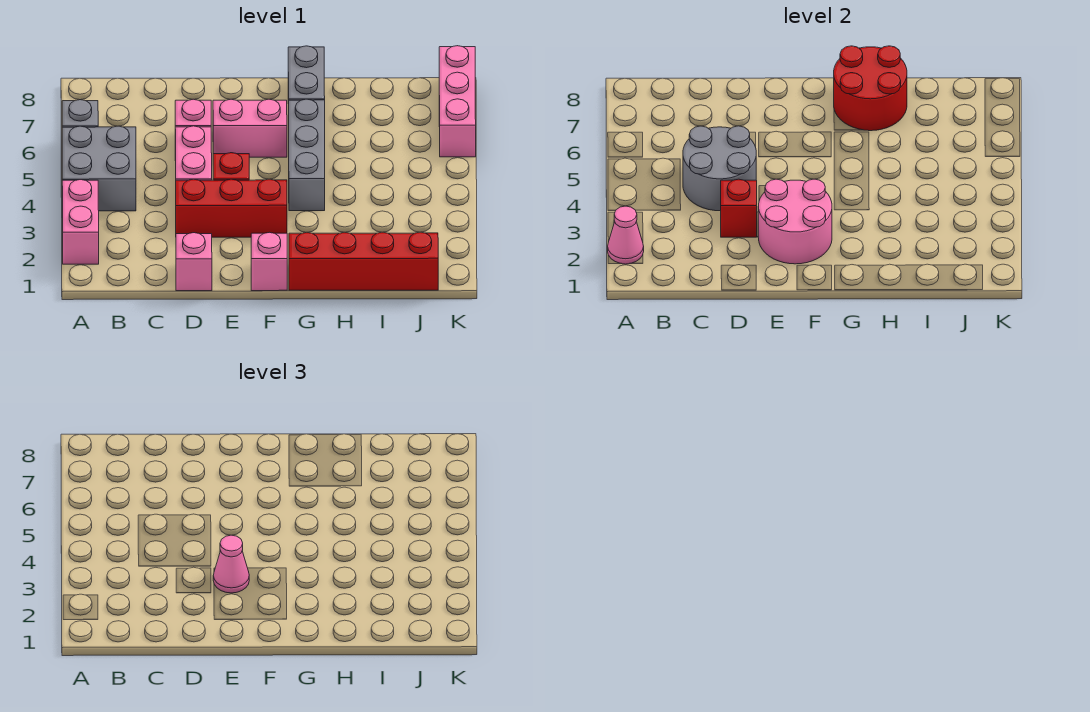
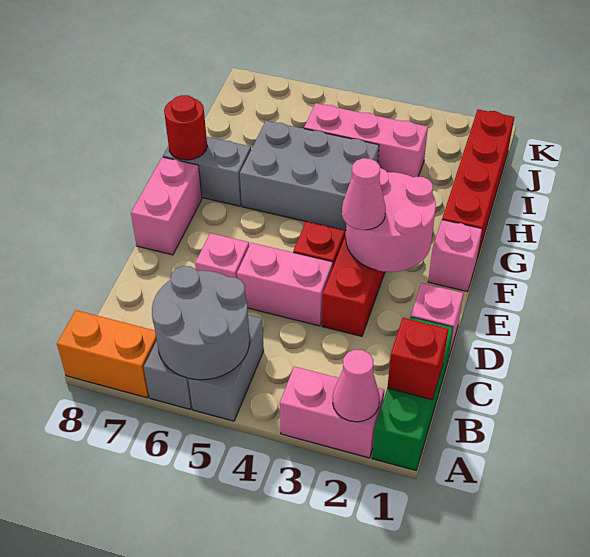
none -> green brick A1:C1 level 1
grey brick A4:B5 level 1 -> grey brick A5:B5 level 1
none -> orange brick A7:A8 level 1
grey round brick C4:D5 level 2 -> grey round brick A5:B6 level 2
red brick D3 level 2 -> red brick B1 level 2
pink brick E6:F6 level 1 -> pink brick E8:F8 level 1
grey brick G4:G6 level 1 -> grey brick G4:H6 level 1
red round brick G7:H8 level 2 -> red round brick G8 level 2
pink brick K6:K8 level 1 -> pink brick I3:I5 level 1

